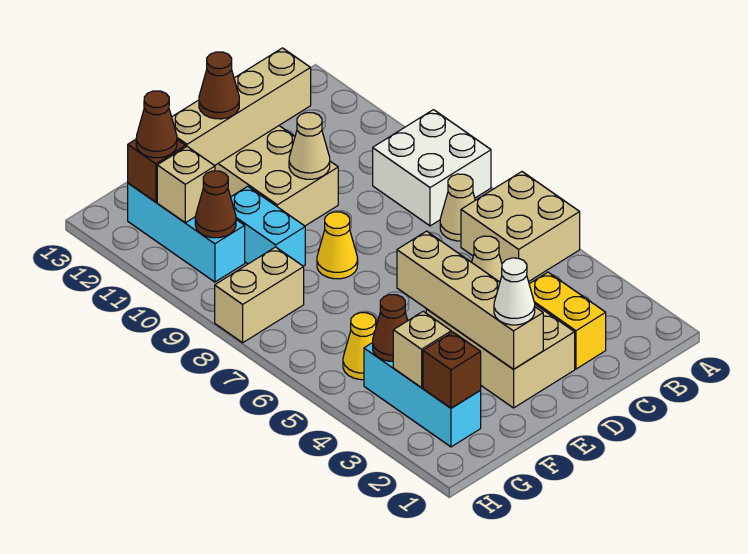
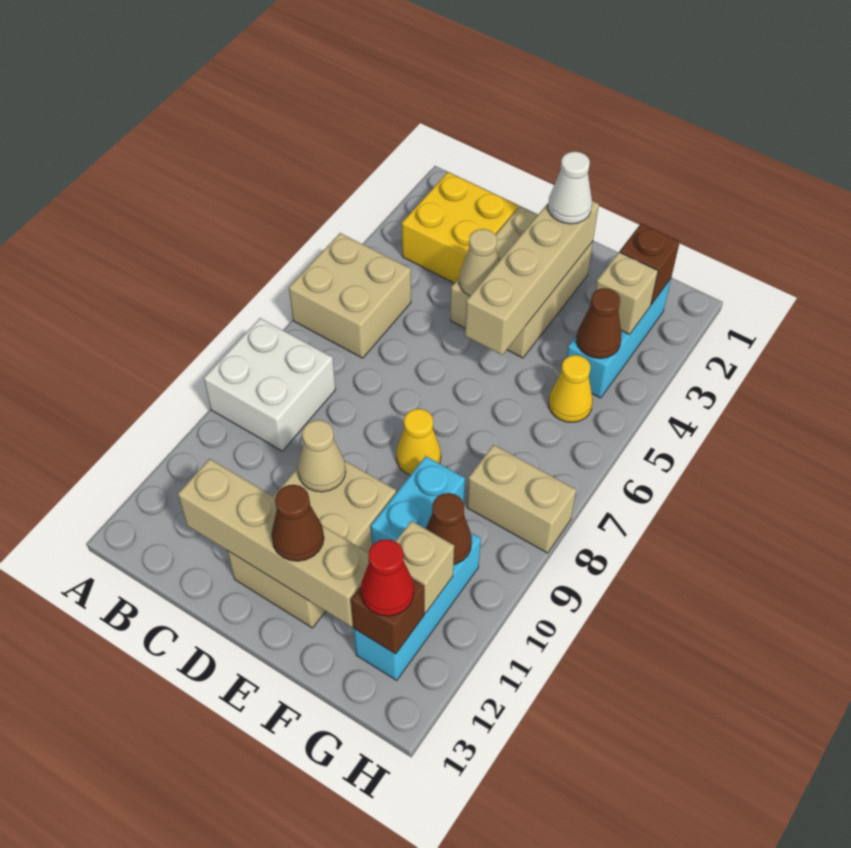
tan cone B7 level 1 -> none
yellow brick C2:C3 level 1 -> yellow brick B2:C3 level 1
brown cone G12 level 3 -> red cone G12 level 3

